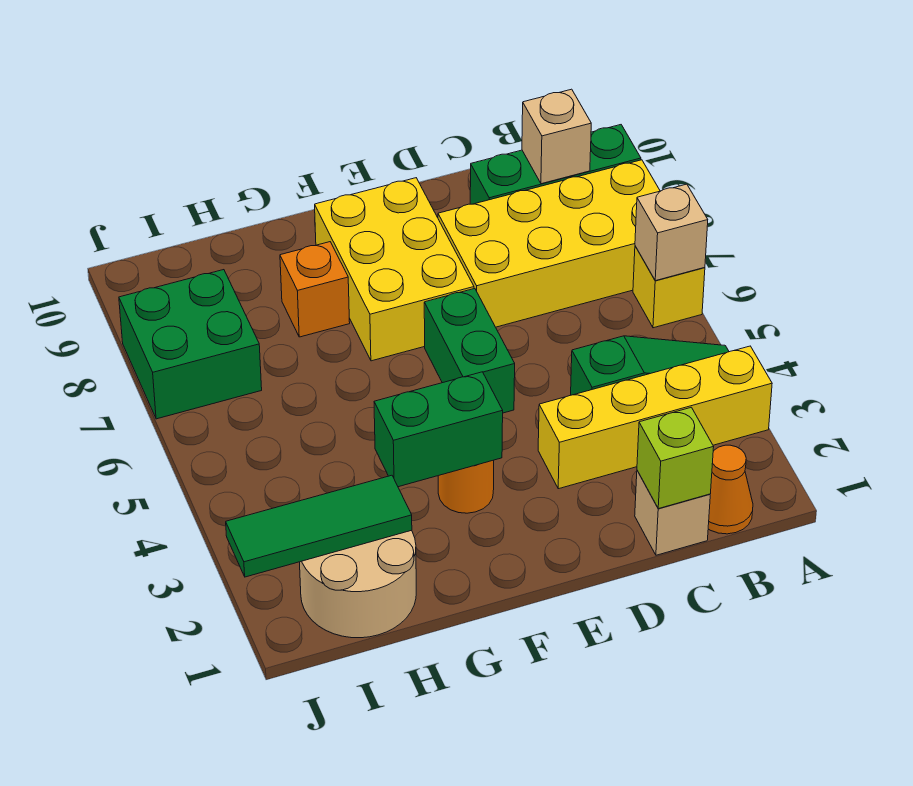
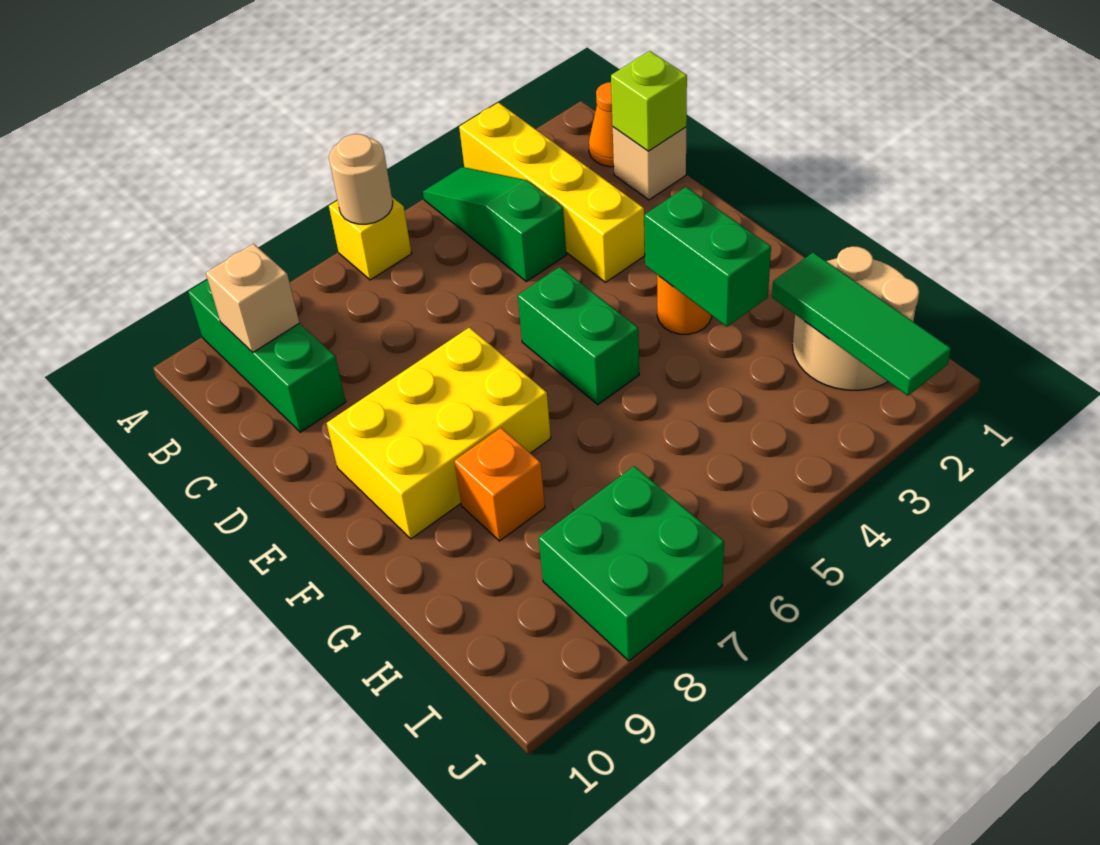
tan brick A6 level 2 -> tan round brick A6 level 2
yellow brick A7:D8 level 1 -> none
green brick E5:E6 level 1 -> green brick E5:F5 level 1

